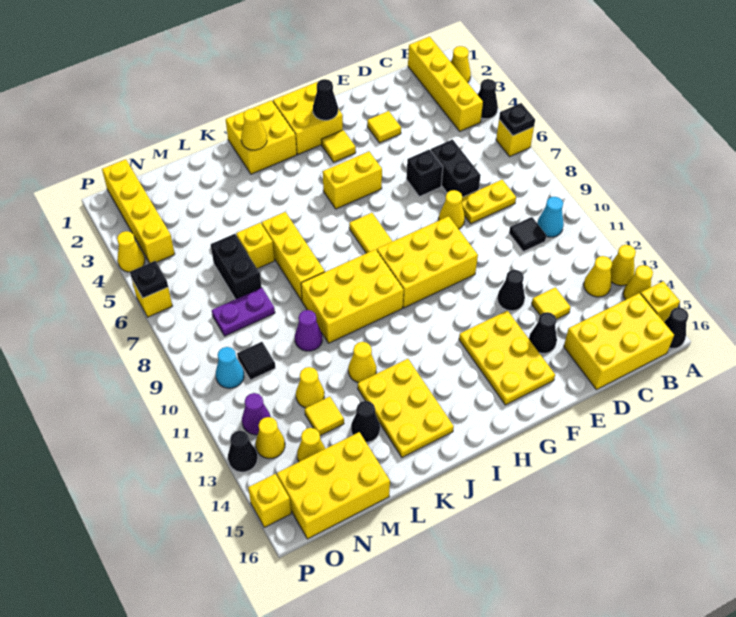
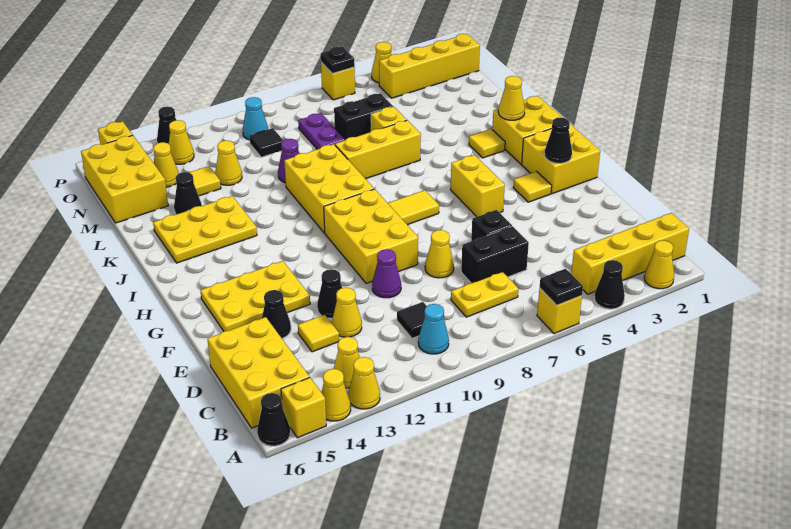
yellow plate C8:D8 level 1 -> yellow plate C7:C8 level 1
yellow tile E3 level 1 -> yellow tile J3 level 1
yellow cone K12 level 1 -> yellow cone D12 level 1
purple cone O12 level 1 -> purple cone E10 level 1

